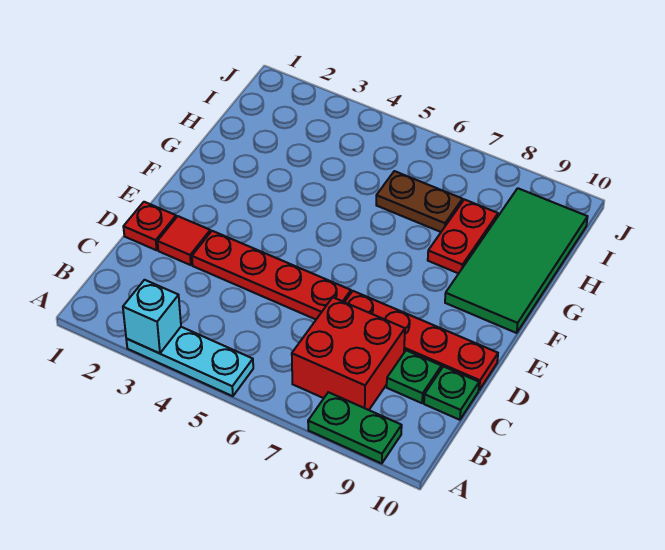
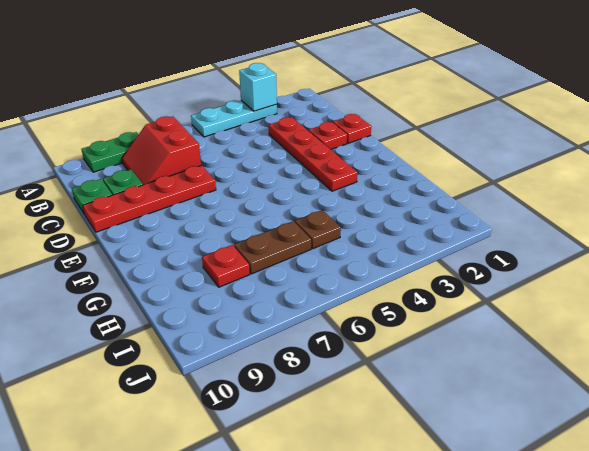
red brick B7:C8 level 1 -> red slope B7:C8 level 1 top 7
red tile D2 level 1 -> red plate D2 level 1
red plate D3:D6 level 1 -> red plate C3:F3 level 1
green tile F9:I10 level 1 -> none
red plate G8:H8 level 1 -> red plate H8 level 1
none -> brown plate H5 level 1

